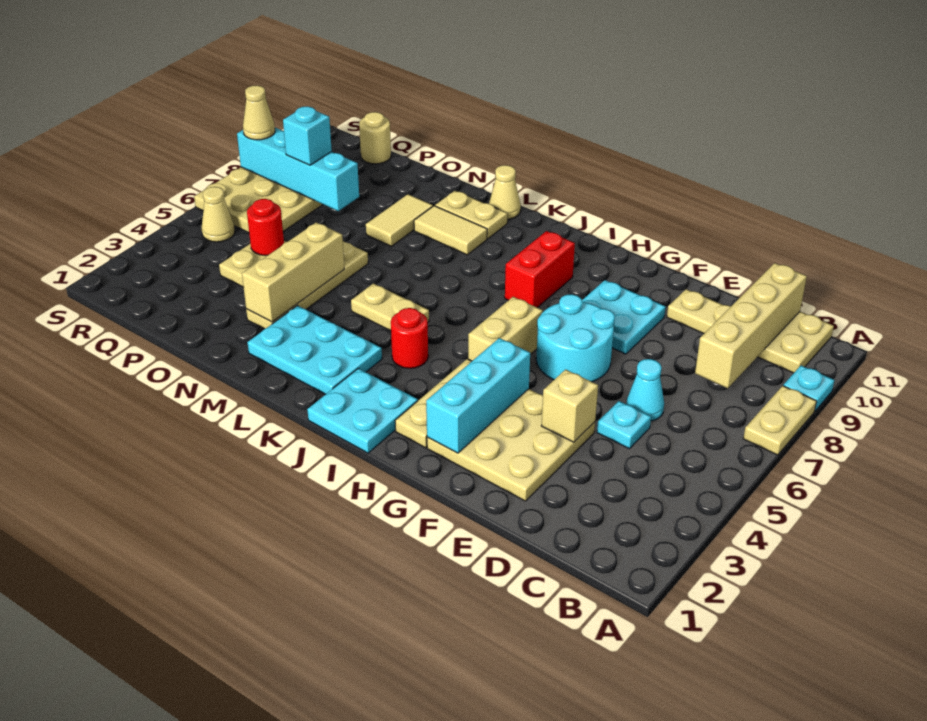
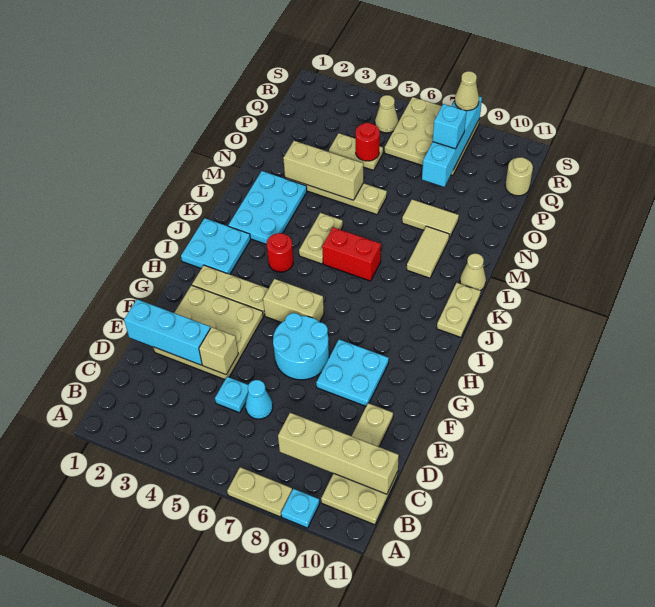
cyan brick G2:G4 level 2 -> cyan brick E1:E3 level 2
red brick I8:I9 level 1 -> red brick K6:K7 level 1
tan plate L10:M10 level 1 -> tan plate J11:K11 level 1

